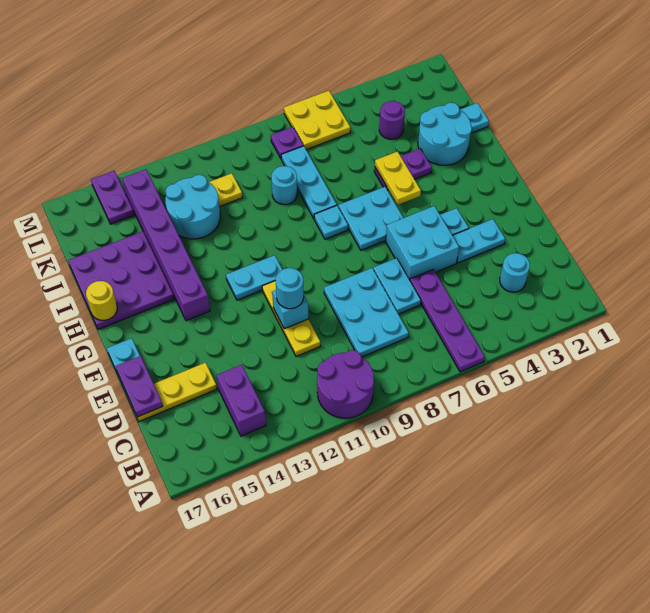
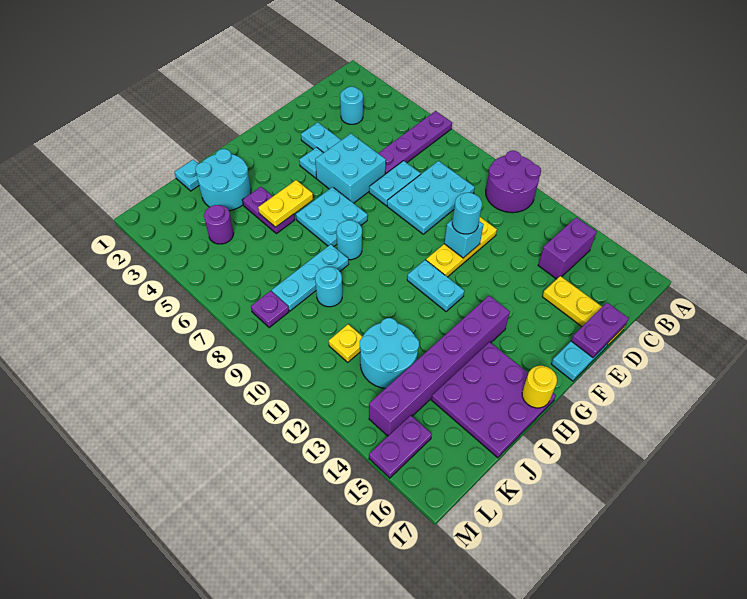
cyan plate H8 level 1 -> cyan round brick H8 level 1
yellow plate L6:M7 level 1 -> none

